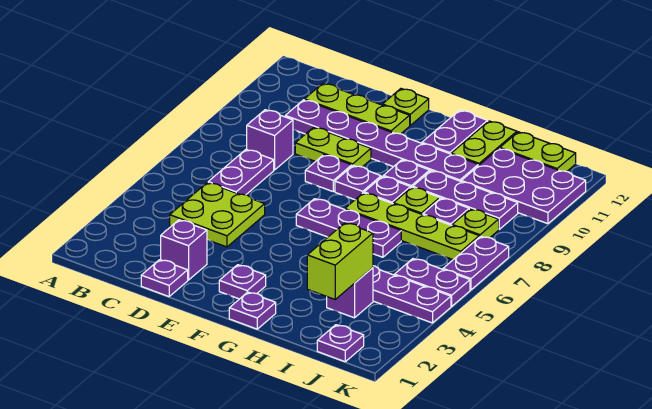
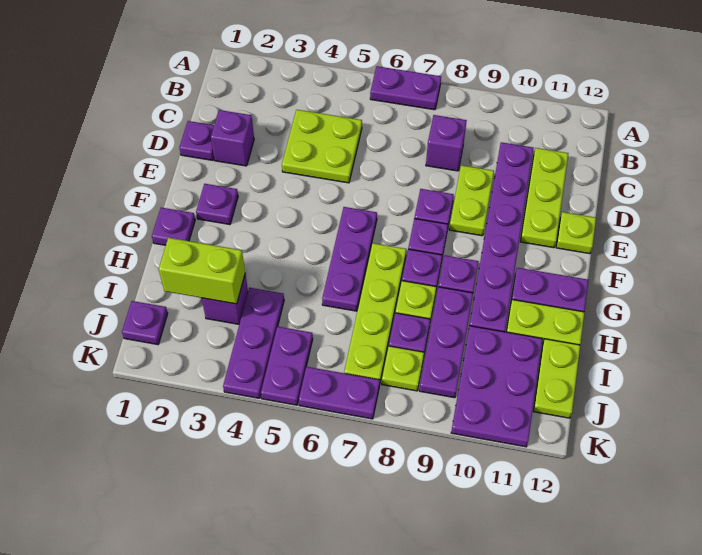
purple plate C6:C7 level 1 -> purple plate A6:A7 level 1

